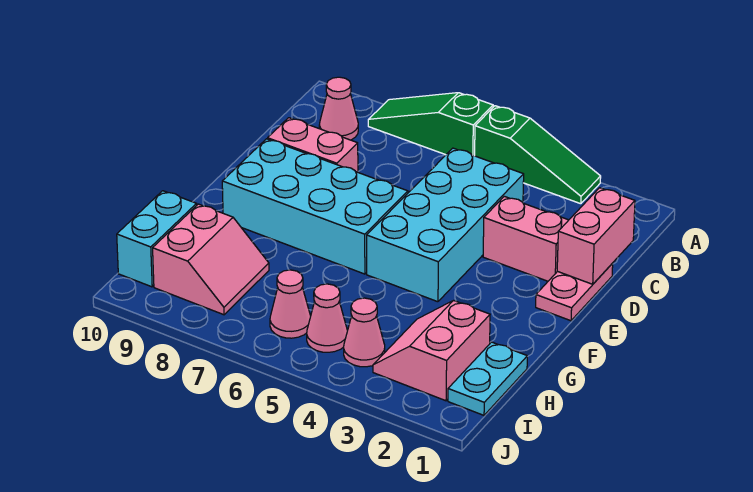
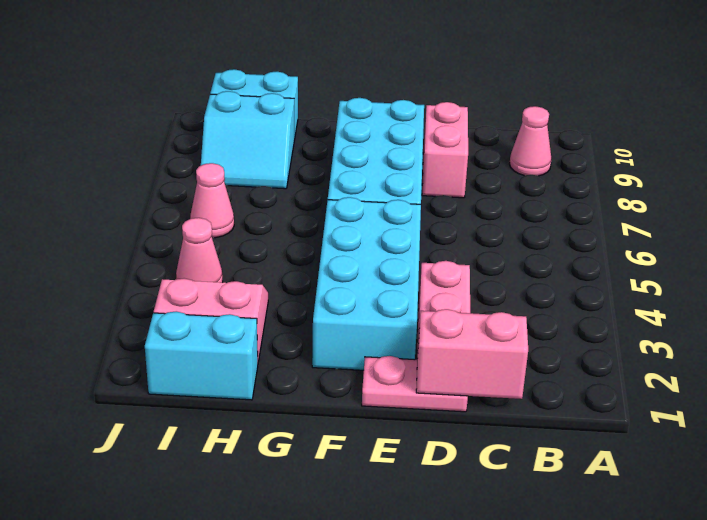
green slope A3:A5 level 1 top 5 -> none
green slope A6:A8 level 1 top 6 -> none
cyan brick C4:F5 level 1 -> cyan brick E2:F5 level 1
cyan plate H1:I1 level 1 -> cyan brick H1:I1 level 1
pink slope H8:I9 level 1 top 9 -> cyan slope H8:I9 level 1 top 9
pink cone I5 level 1 -> none

